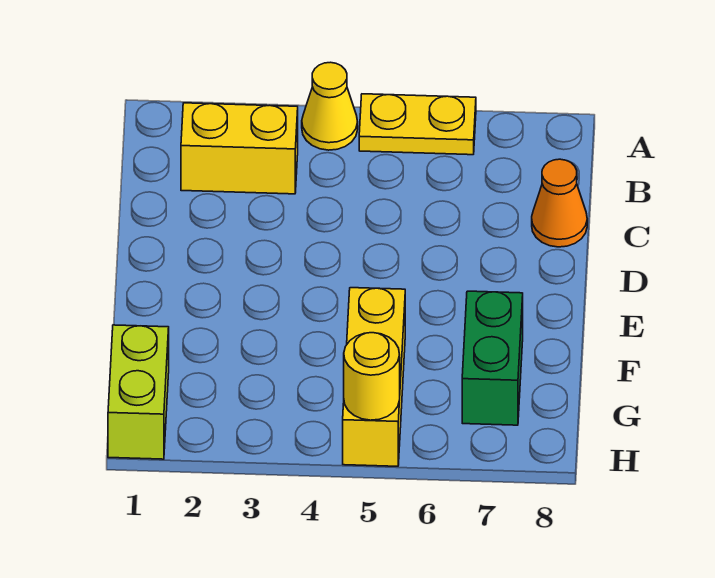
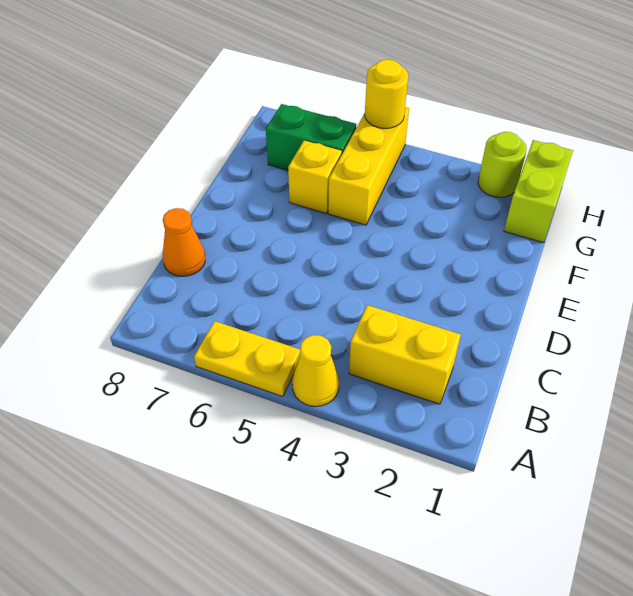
none -> yellow brick F6 level 1
green brick F7:G7 level 1 -> green brick G6:G7 level 1
none -> lime round brick H2 level 1

